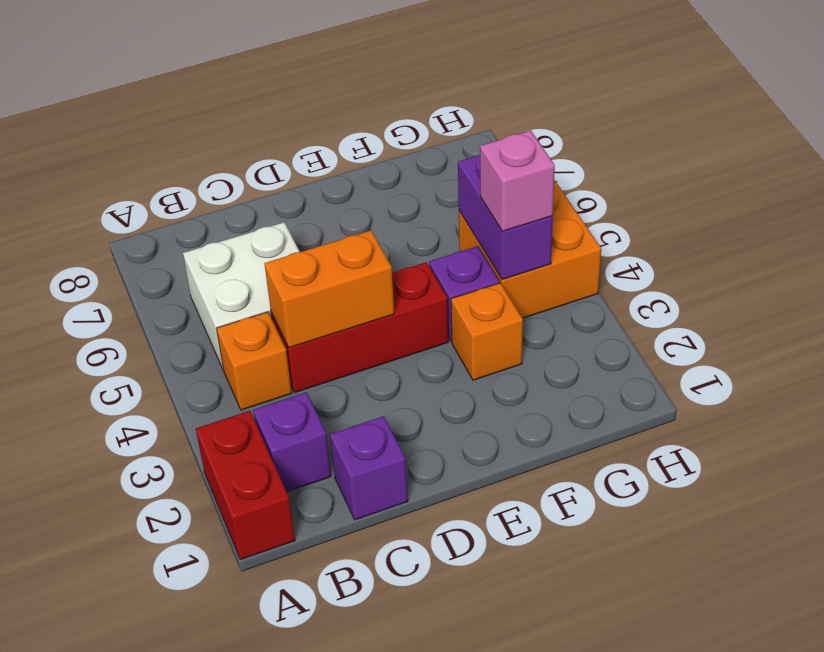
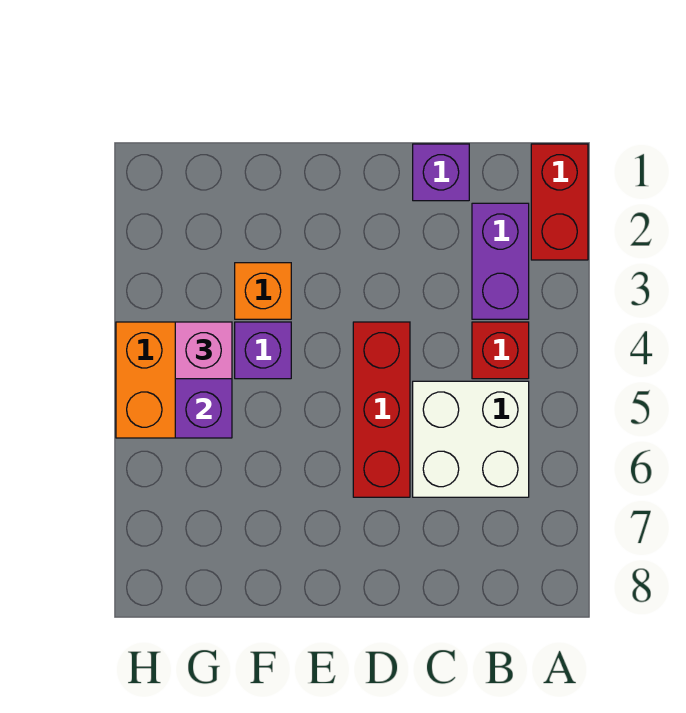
purple brick B2 level 1 -> purple brick B2:B3 level 1
orange brick B4 level 1 -> red brick B4 level 1
red brick C4:E4 level 1 -> red brick D4:D6 level 1
orange brick C4:D4 level 2 -> none

